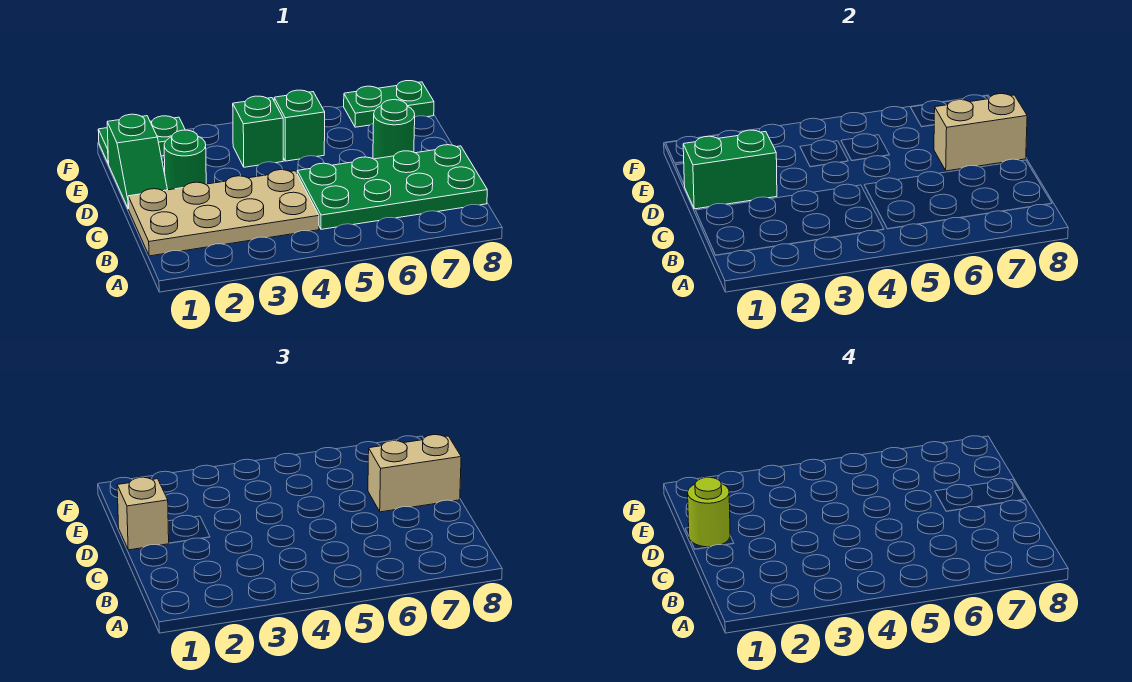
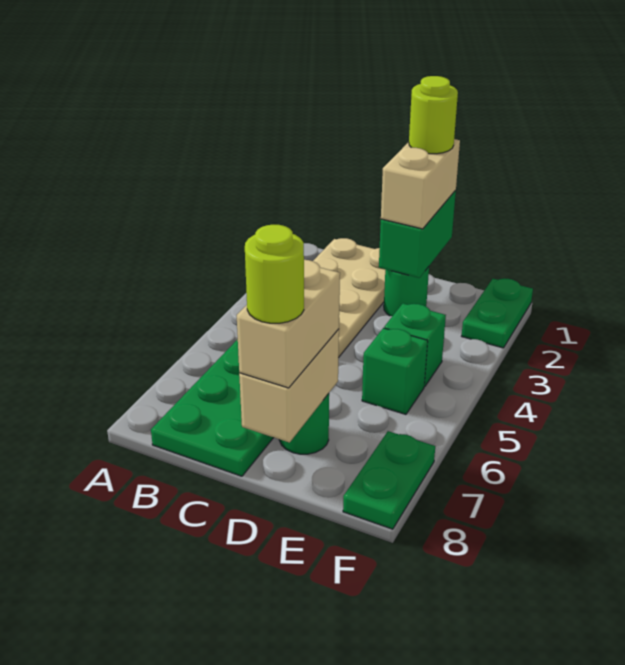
green slope D1:E1 level 1 top E -> none
tan brick D1 level 3 -> tan brick D1:D2 level 3
none -> lime round brick D8 level 4

